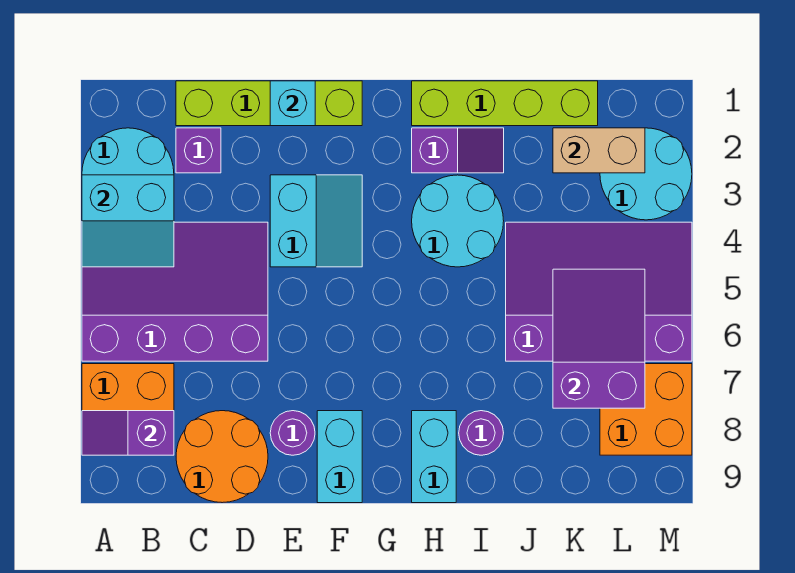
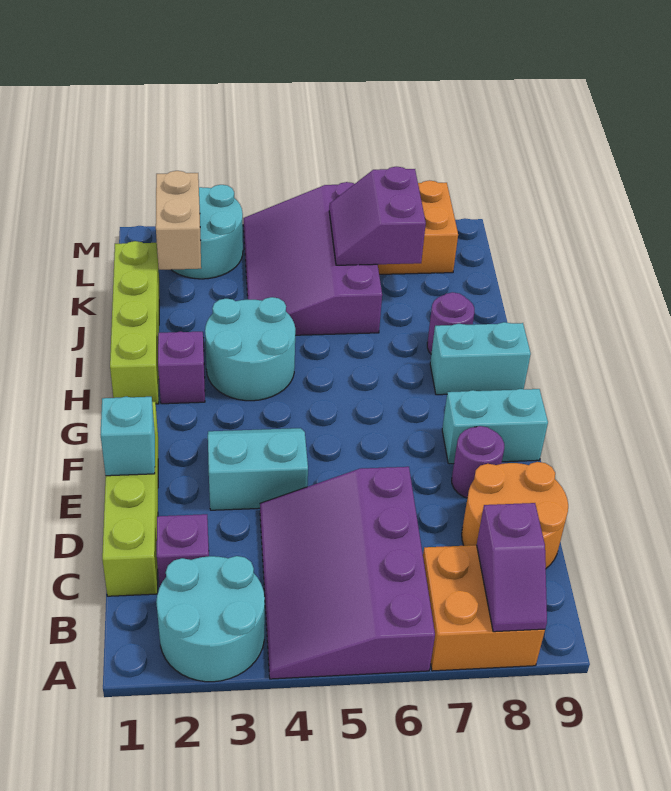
cyan slope A3:B4 level 2 top 3 -> none
purple slope K5:L7 level 2 top 7 -> purple slope K6:L7 level 2 top 7

